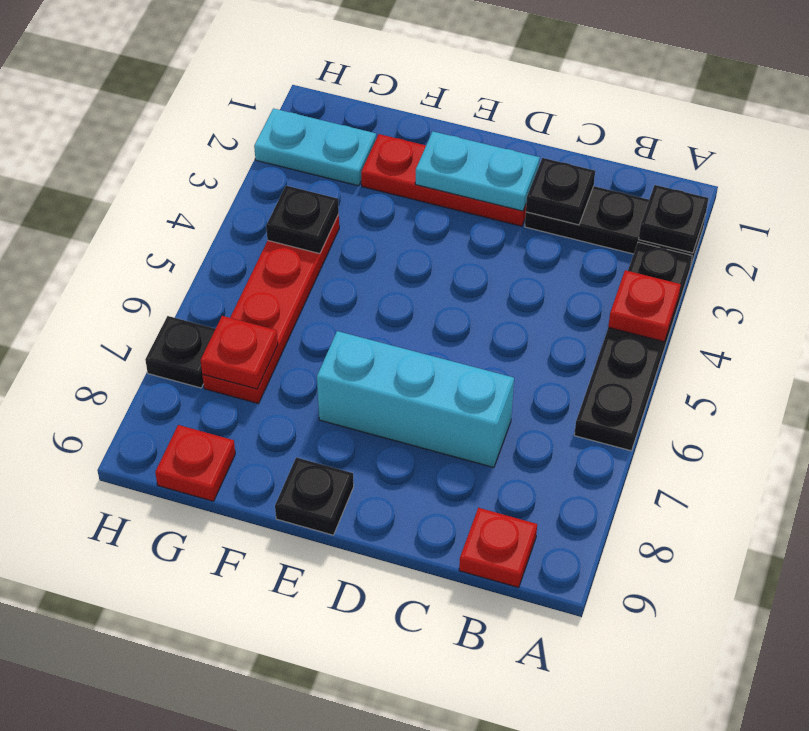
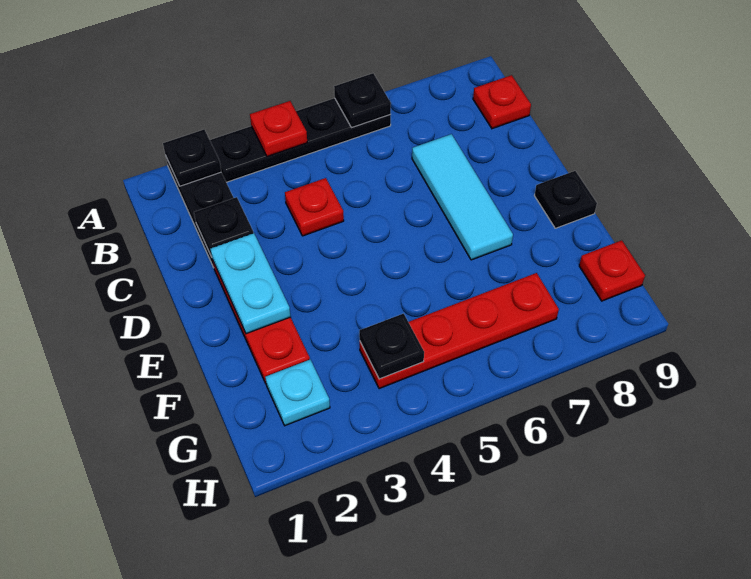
cyan brick C7:E7 level 1 -> cyan tile C7:E7 level 1
cyan plate G2:H2 level 1 -> cyan plate G2 level 1
red plate G7 level 2 -> red plate C4 level 1
black plate H7 level 1 -> black plate A6 level 2

